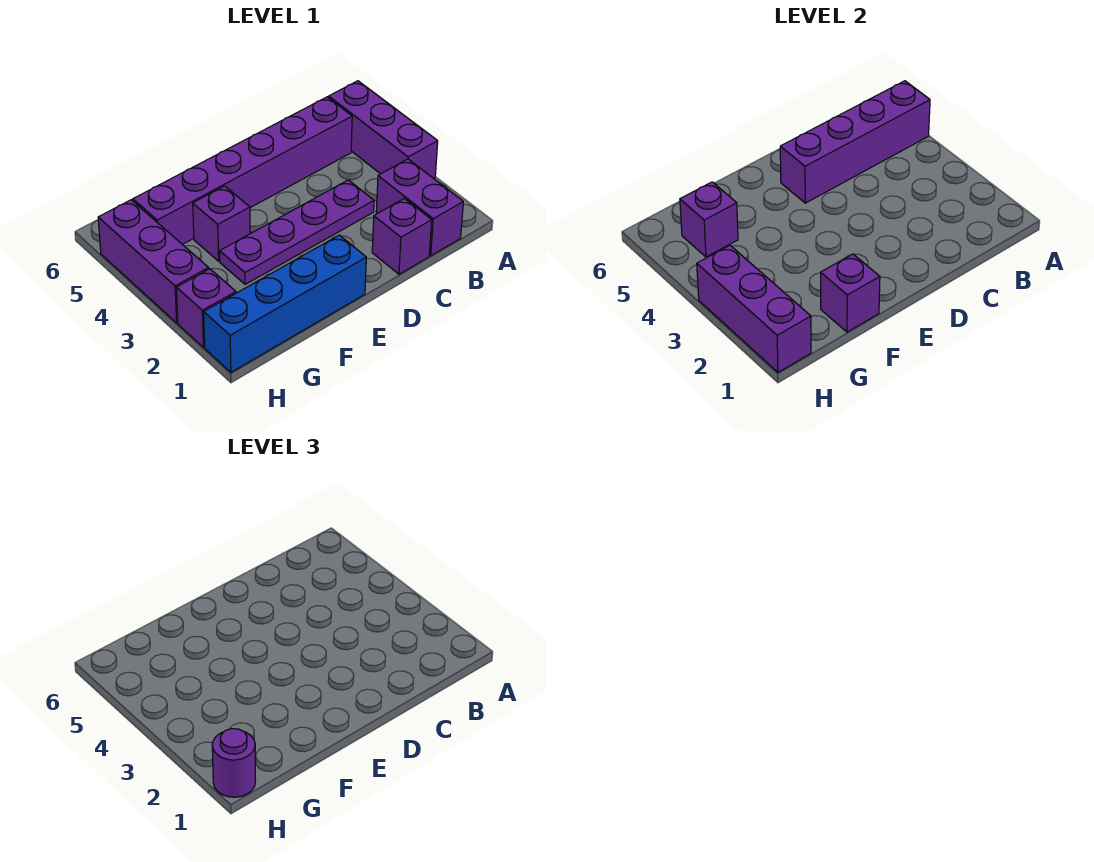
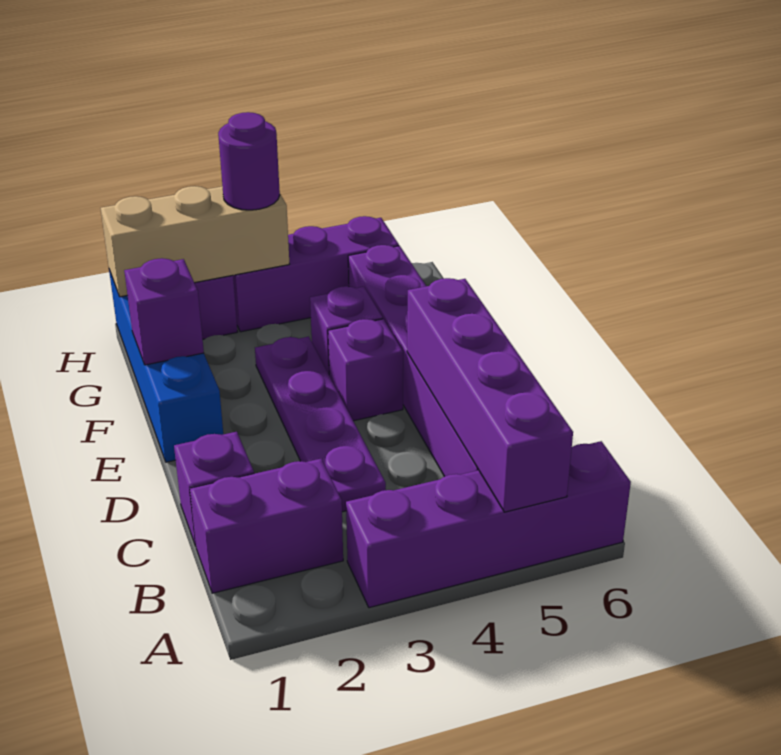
purple brick A3:A5 level 1 -> purple brick A3:A6 level 1
purple brick G5 level 2 -> purple brick E4 level 1
purple brick H1:H3 level 2 -> tan brick H1:H3 level 2
purple round brick H1 level 3 -> purple round brick H3 level 3

